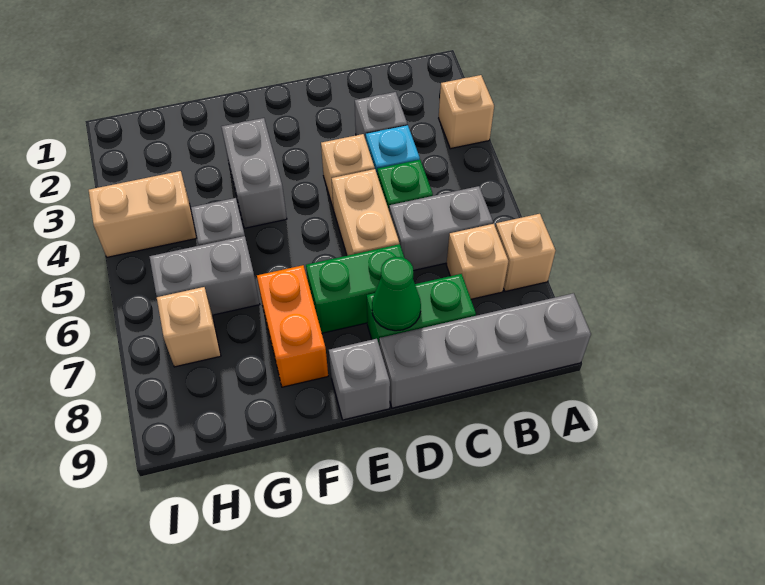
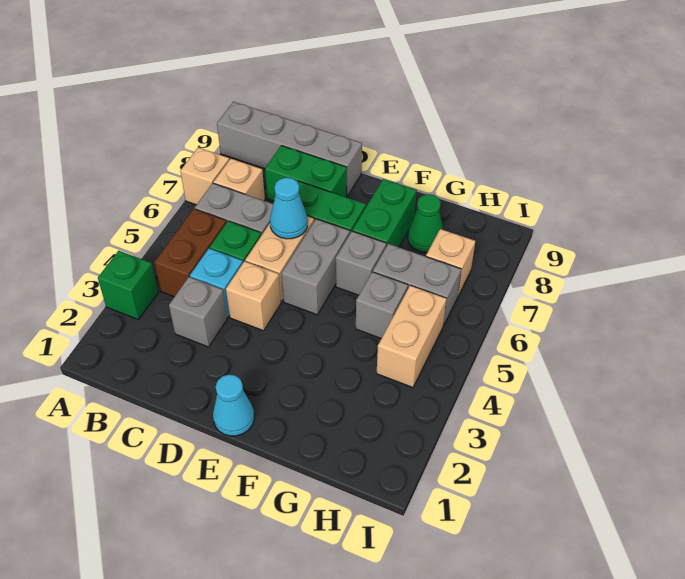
tan brick A3 level 1 -> green brick A3 level 1
none -> brown brick B4:B5 level 1
none -> cyan cone D6 level 2
green cone D8 level 2 -> green cone G8 level 1
none -> cyan cone E1 level 1
grey brick E9 level 1 -> grey brick F6 level 1
grey brick F3:F4 level 1 -> grey brick E5:E6 level 1
orange brick F7:F8 level 1 -> green brick F7:F8 level 1
tan brick H4:I4 level 1 -> tan brick H4:H5 level 1

